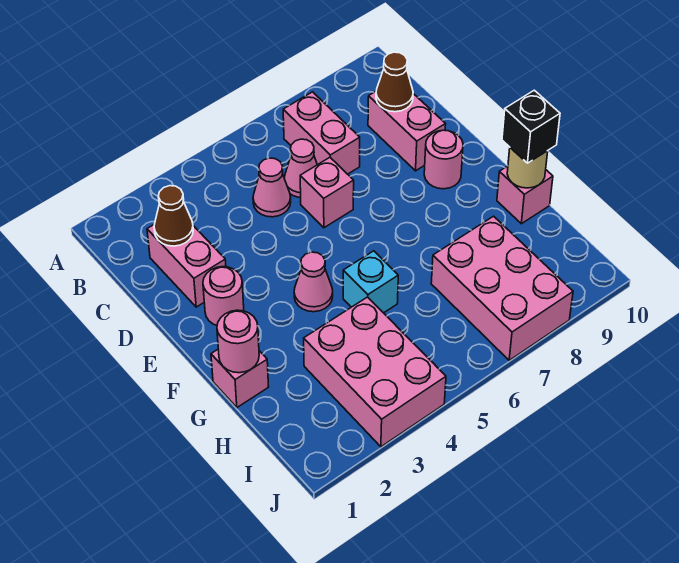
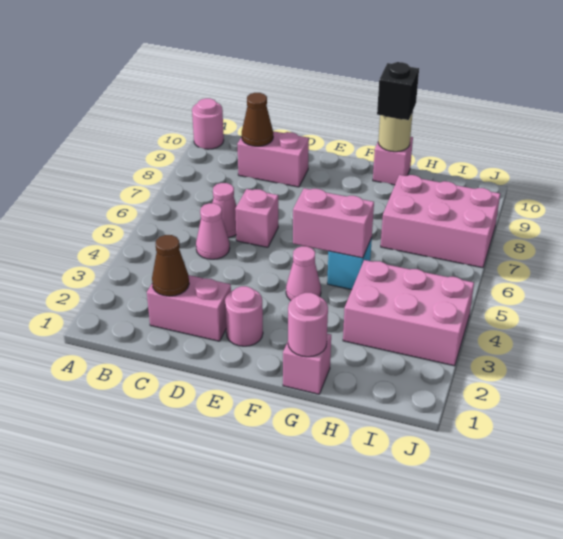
pink brick B7:C7 level 1 -> pink brick F5:G5 level 2
pink round brick E9 level 1 -> pink round brick A10 level 1

